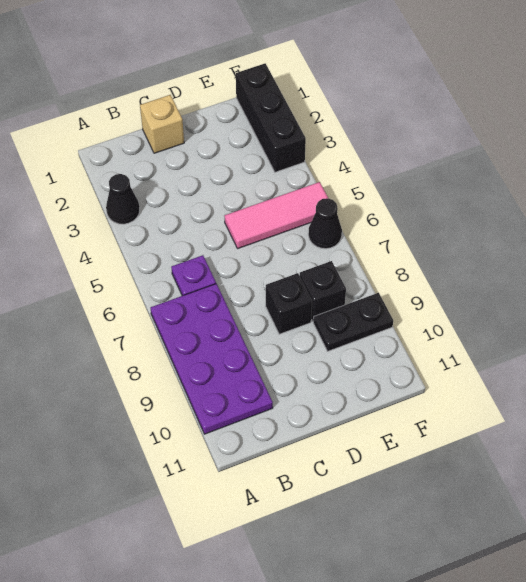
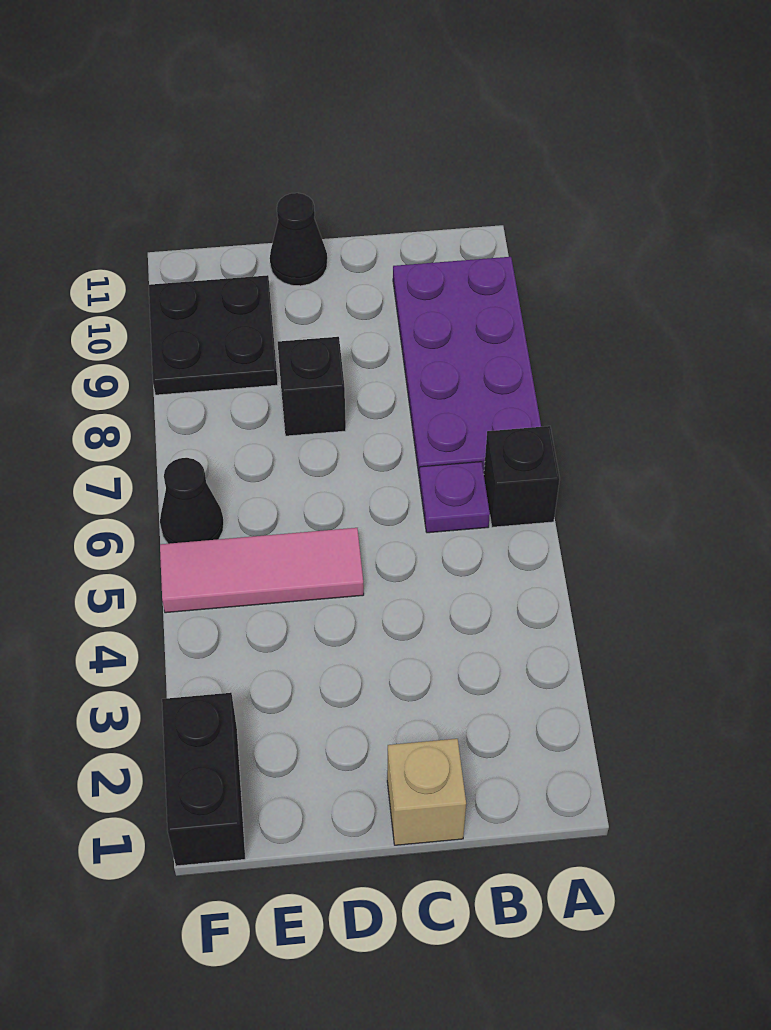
black cone A3 level 1 -> black cone D11 level 1
black brick E8 level 1 -> black brick A6 level 1
black plate E9:F9 level 1 -> black plate E9:F10 level 1
black brick F1:F3 level 1 -> black brick F1:F2 level 1

